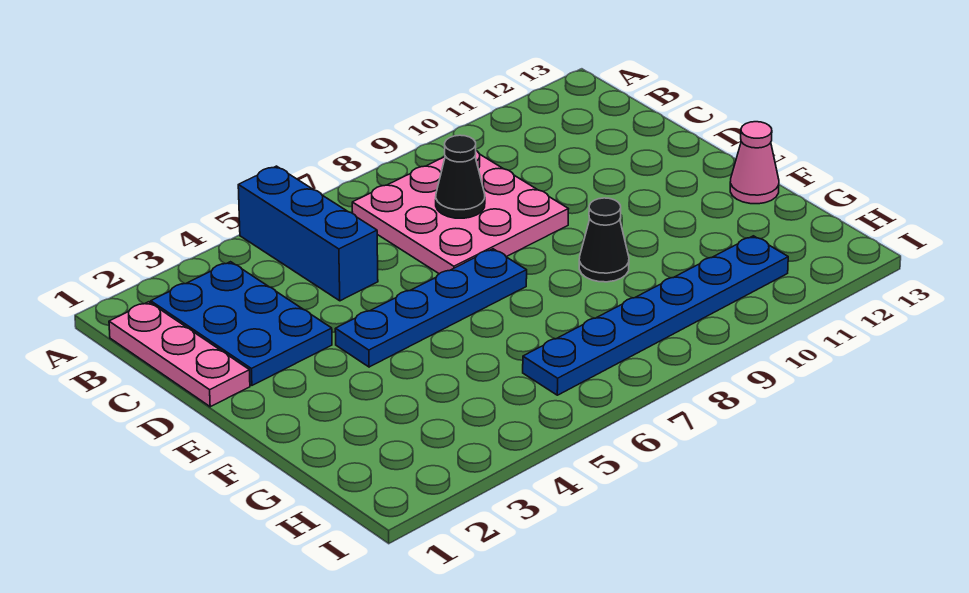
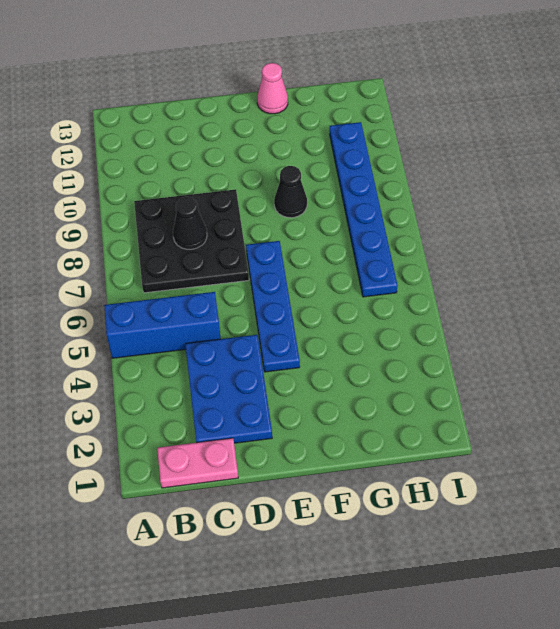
pink plate B1:D1 level 1 -> pink plate B1:C1 level 1
blue plate B2:D3 level 1 -> blue plate C2:D4 level 1
pink plate B7:D9 level 1 -> black plate B7:D9 level 1

